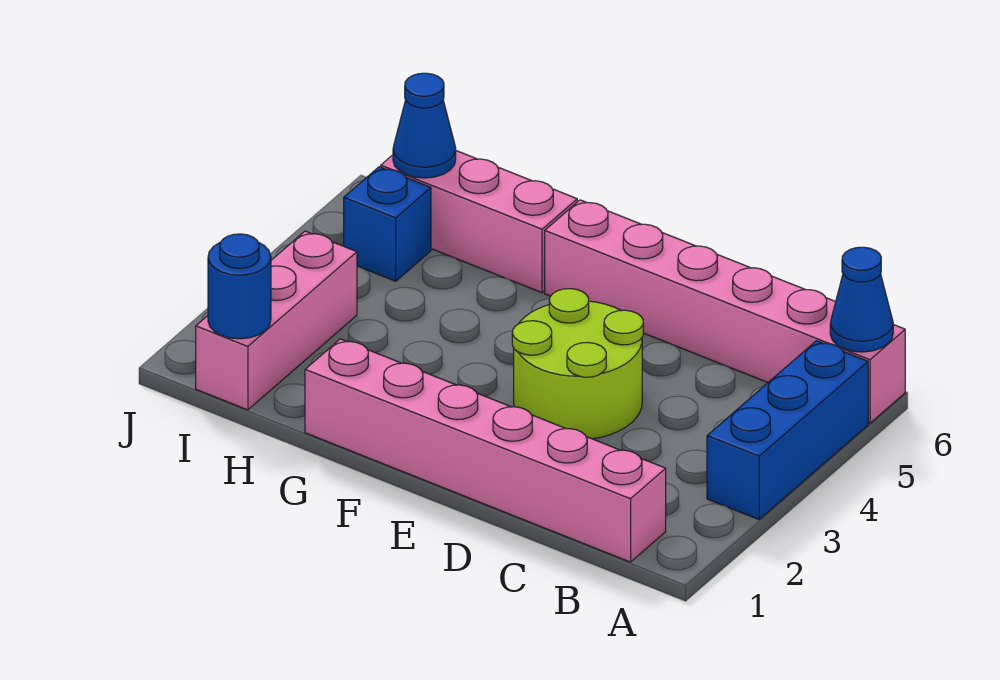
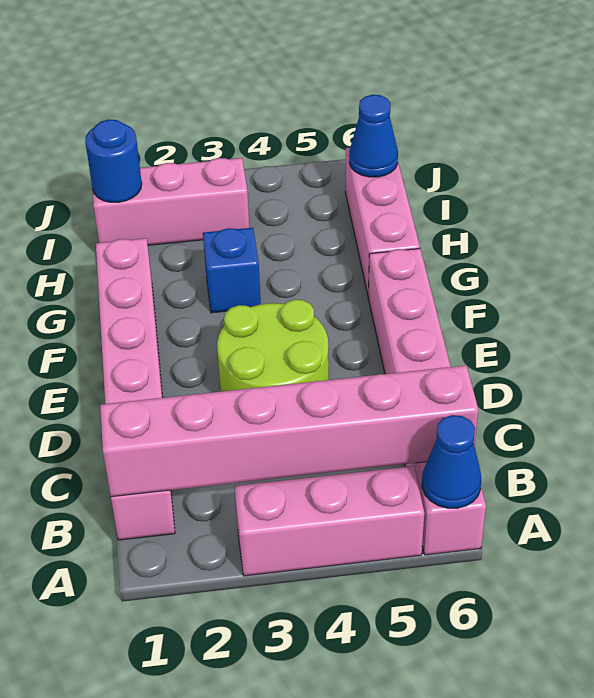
blue brick A3:A5 level 1 -> pink brick A3:A5 level 1
none -> pink brick B1:B6 level 2
blue brick I5 level 1 -> blue brick G3 level 1

